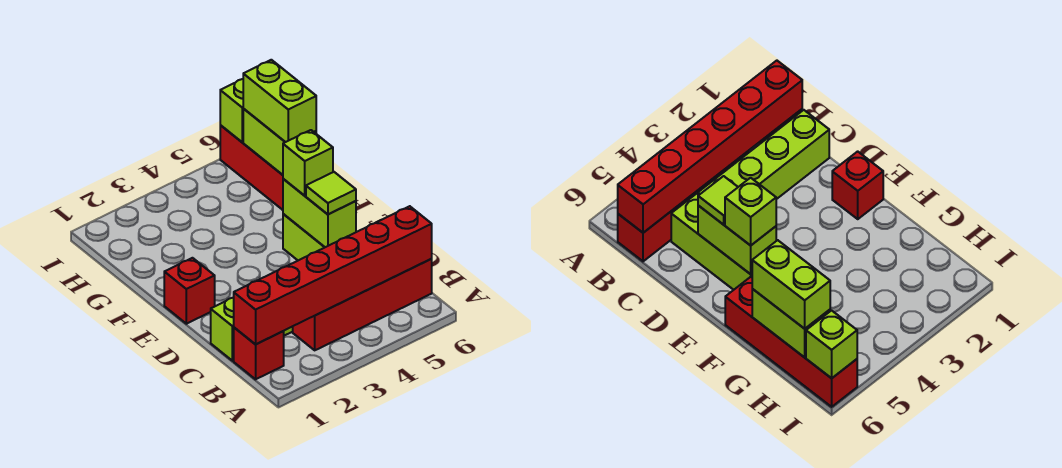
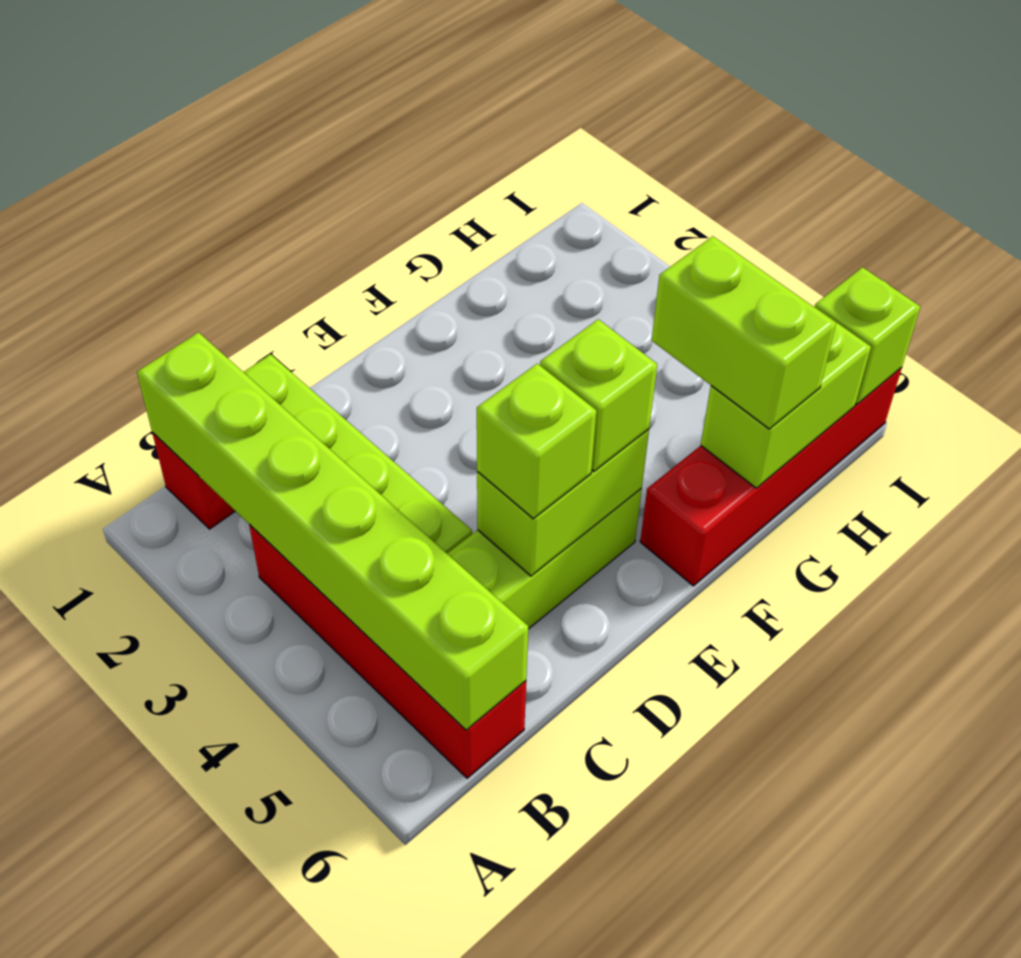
red brick B1:B6 level 2 -> lime brick B1:B6 level 2
lime tile D5 level 3 -> lime brick D5 level 3
red brick E1 level 1 -> none
lime brick G6:H6 level 3 -> lime brick G5:G6 level 3

